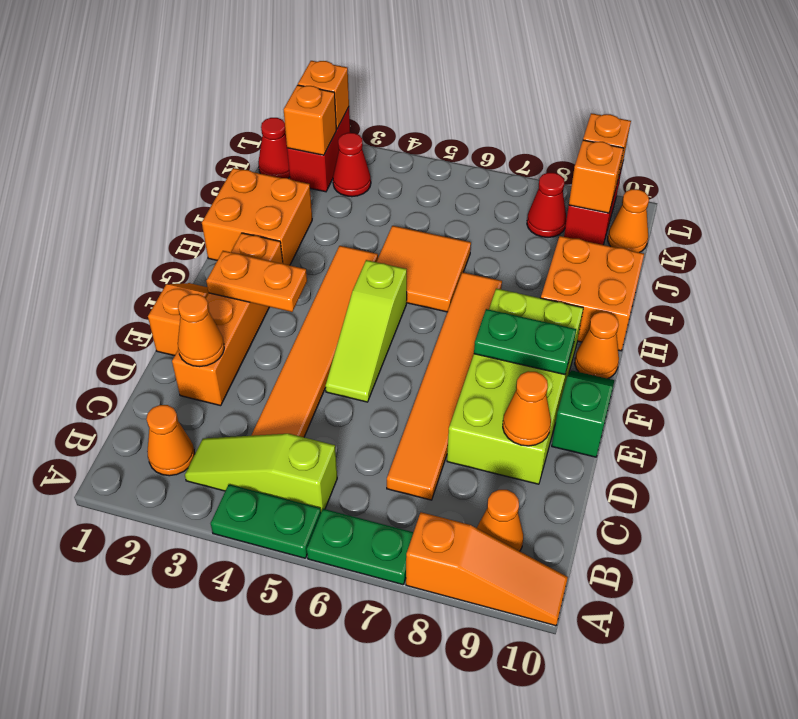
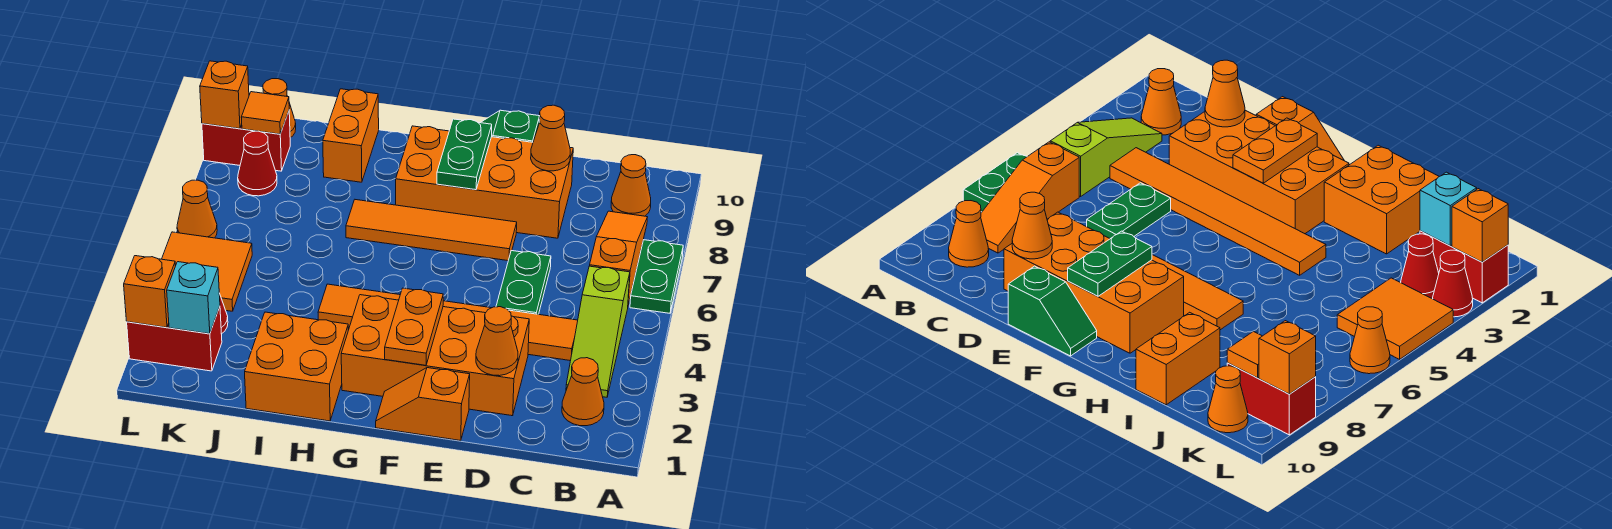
green plate A4:A5 level 1 -> green plate D5:D6 level 1
orange slope A8:A10 level 1 top 8 -> orange slope B6:B8 level 1 top 6
orange tile C7:H7 level 1 -> orange tile E7:H7 level 1
orange brick D2:G2 level 1 -> orange brick D2:G3 level 1
lime brick D8:G9 level 1 -> orange brick D8:G9 level 1
lime slope E5:G5 level 1 top G -> none
orange cone G10 level 1 -> orange cone L6 level 1
orange tile H5:I6 level 1 -> orange tile K4:L5 level 1
orange brick H9:I10 level 1 -> orange brick I9:I10 level 1
red cone K1 level 1 -> red cone L3 level 1
orange brick K2 level 2 -> cyan brick K2 level 2
orange brick K9 level 2 -> orange tile K9 level 2

